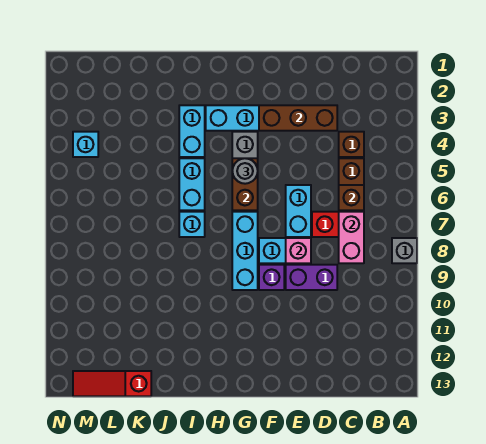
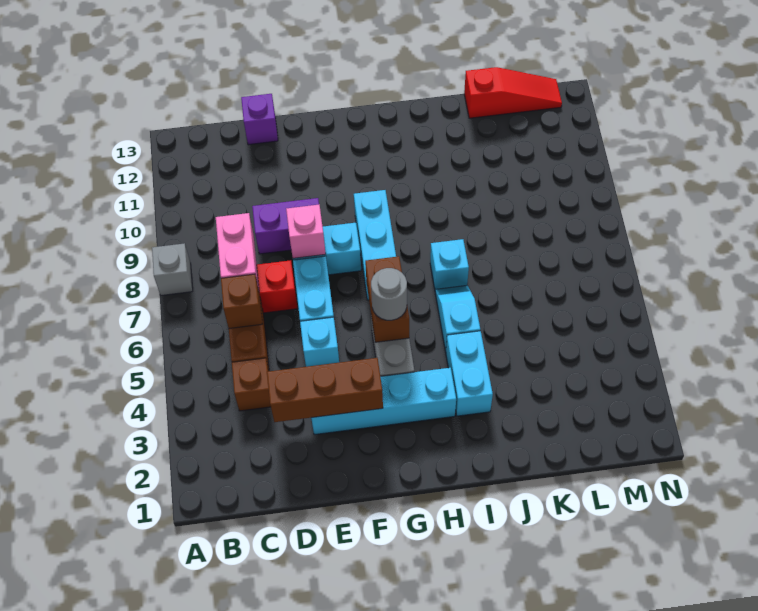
purple brick F9 level 1 -> purple brick D13 level 1
cyan brick I5:I6 level 1 -> cyan slope I5:I6 level 1 top 5
cyan brick M4 level 1 -> cyan brick E5 level 1

